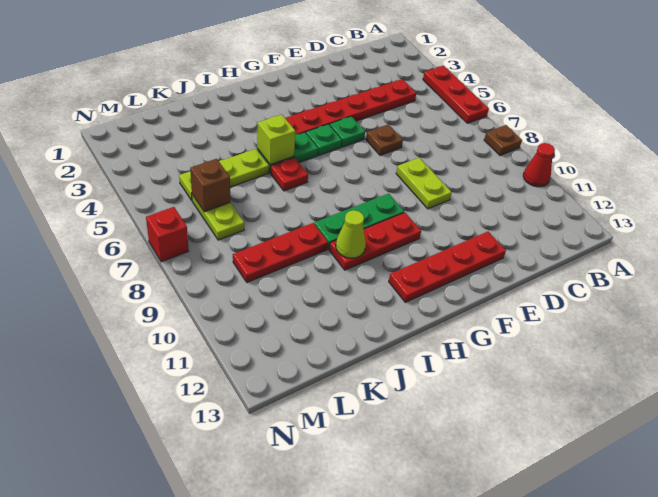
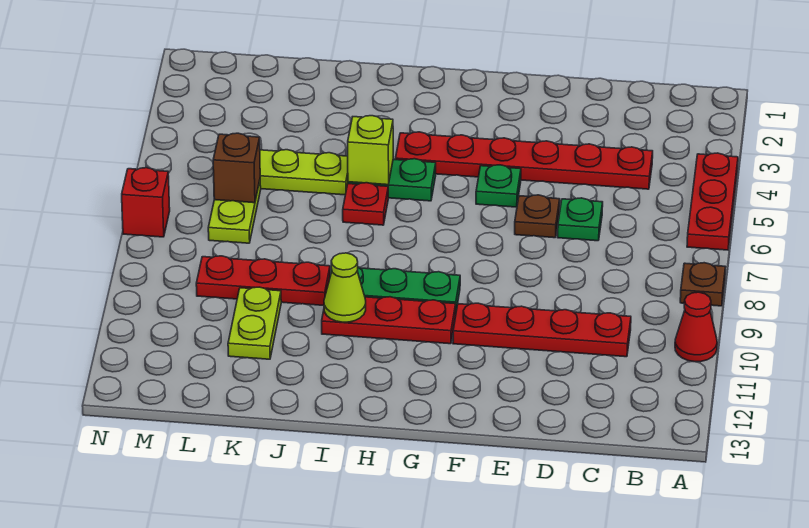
lime plate E8:E9 level 1 -> lime plate K10:K11 level 1
red plate E12:H12 level 1 -> red plate C10:F10 level 1
green plate G5 level 1 -> green plate D6 level 1

